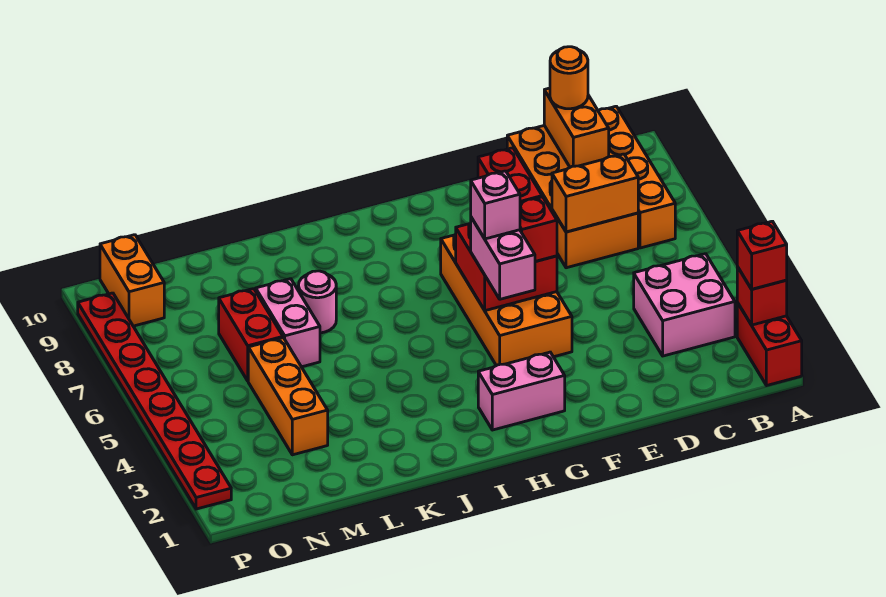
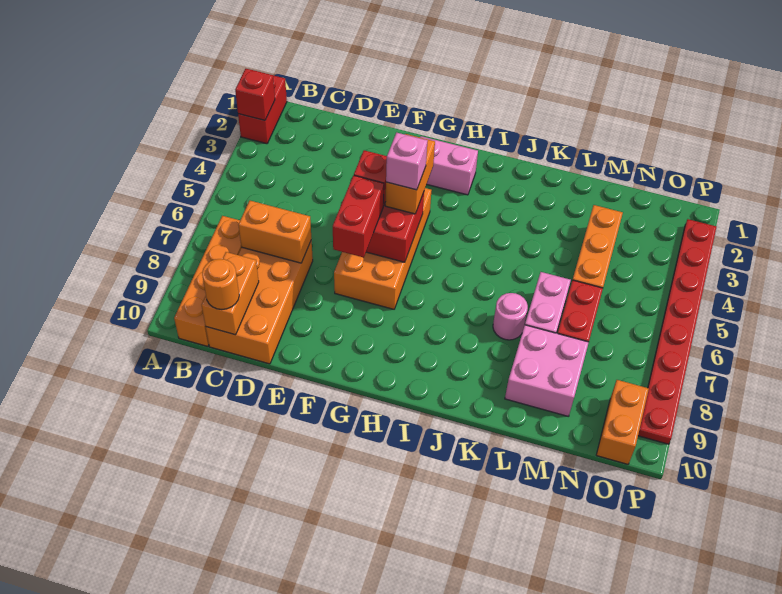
red brick A2 level 3 -> none
pink brick B3:C4 level 1 -> pink brick L8:M9 level 1
pink brick G4:G5 level 3 -> orange brick G4:G5 level 3

